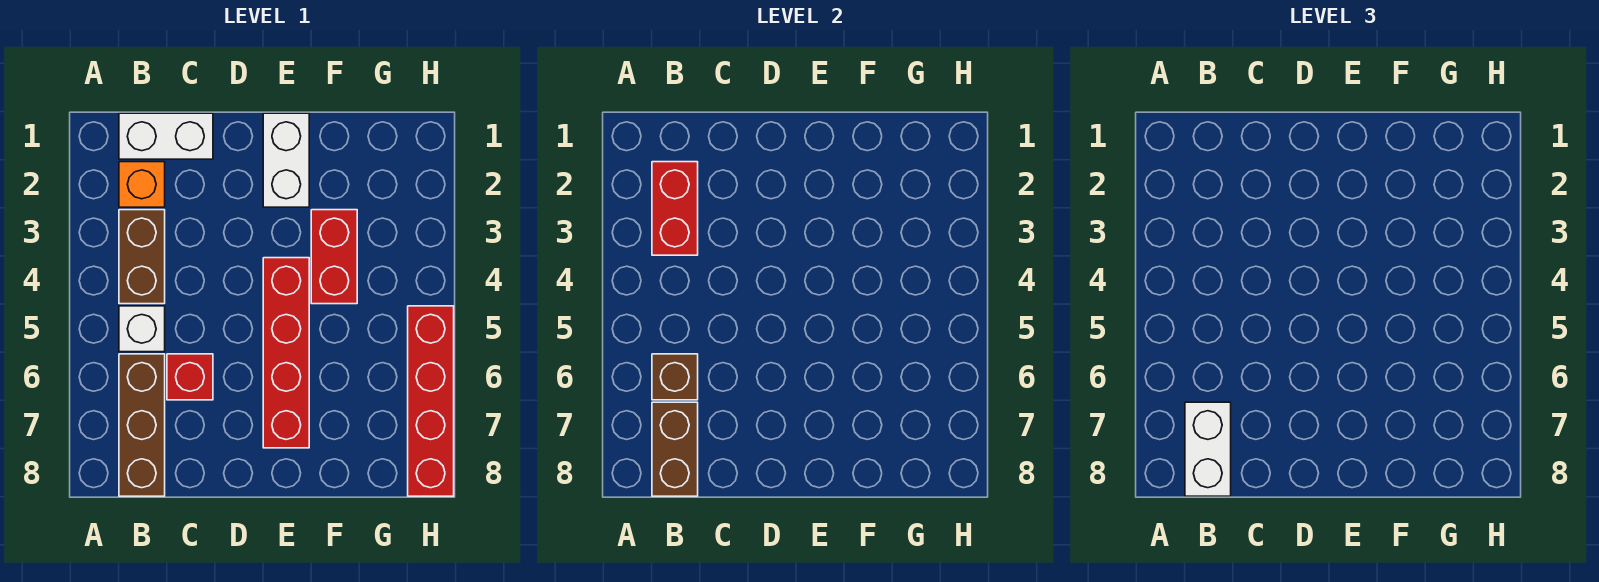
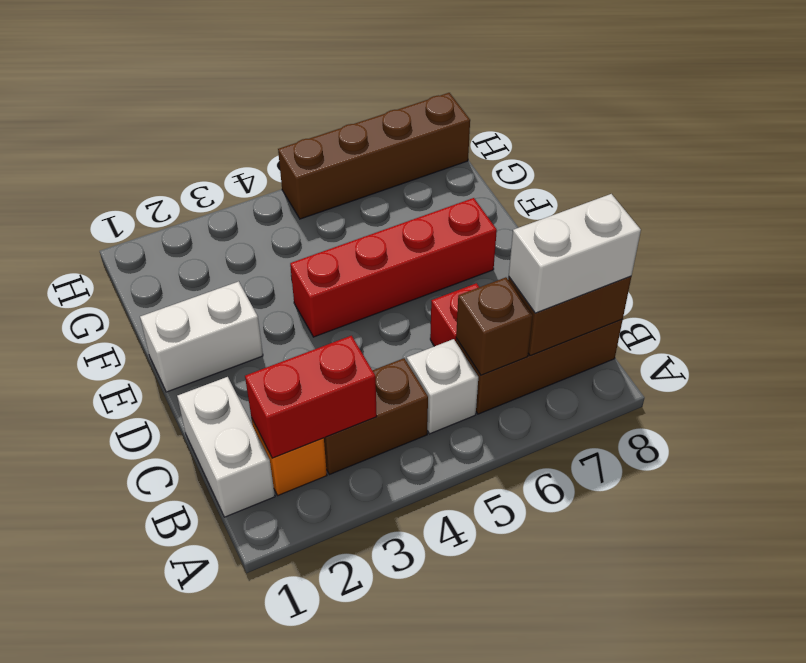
red brick F3:F4 level 1 -> none
red brick H5:H8 level 1 -> brown brick H5:H8 level 1

